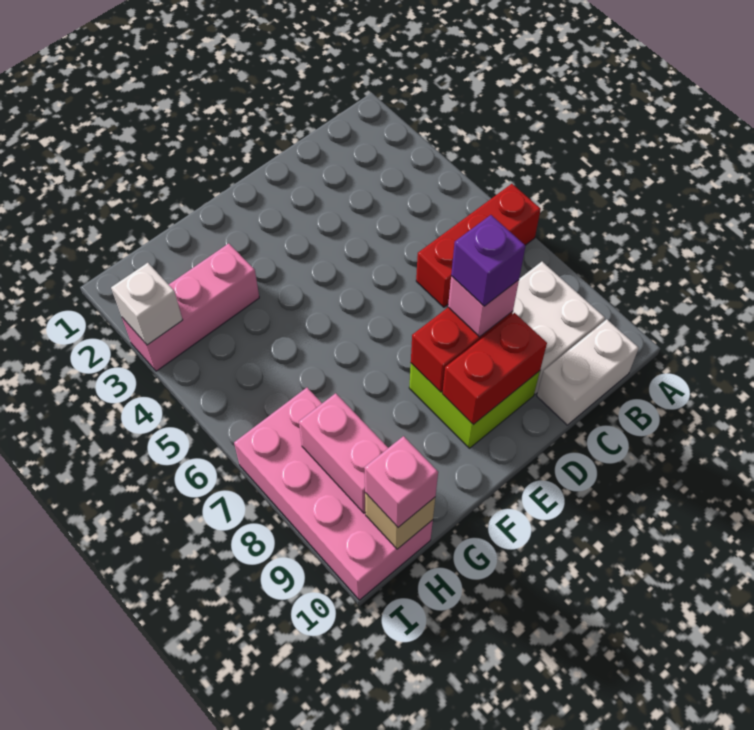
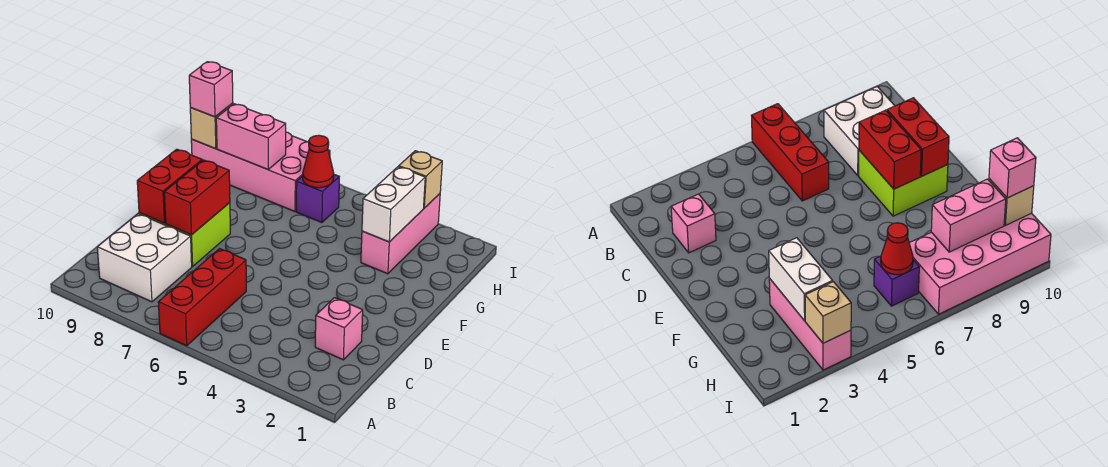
white brick B10:C10 level 1 -> white brick G3:H3 level 2
pink brick D8 level 3 -> pink brick C2 level 1
purple brick D8 level 4 -> purple brick H6 level 1
none -> red cone H6 level 2
white brick I3 level 2 -> tan brick I3 level 2

